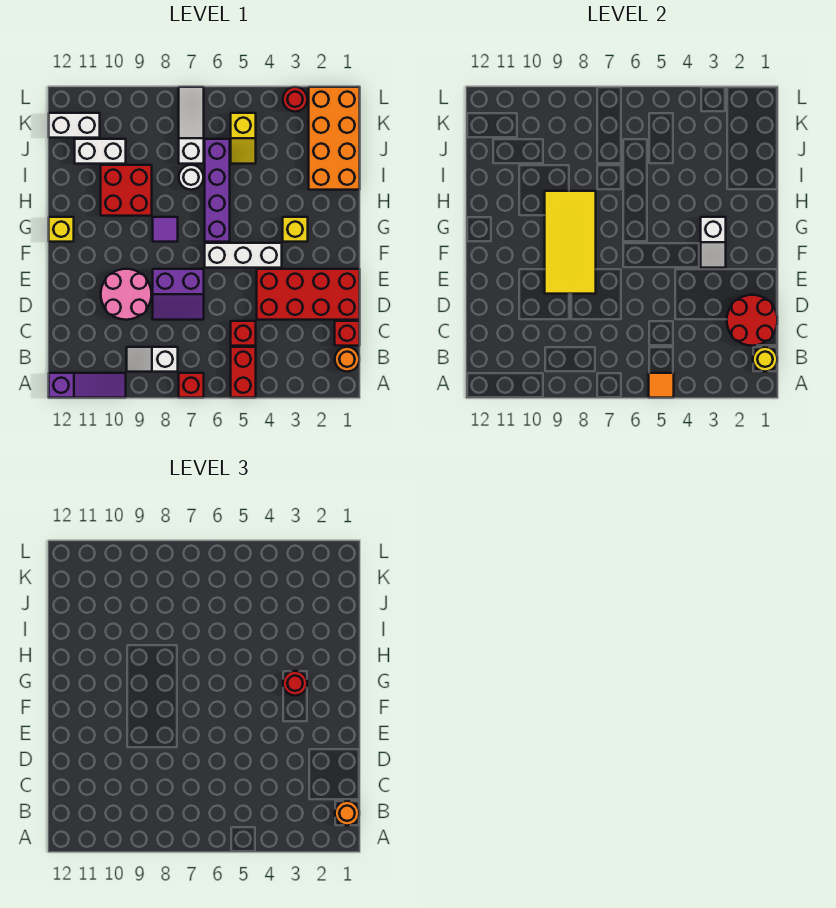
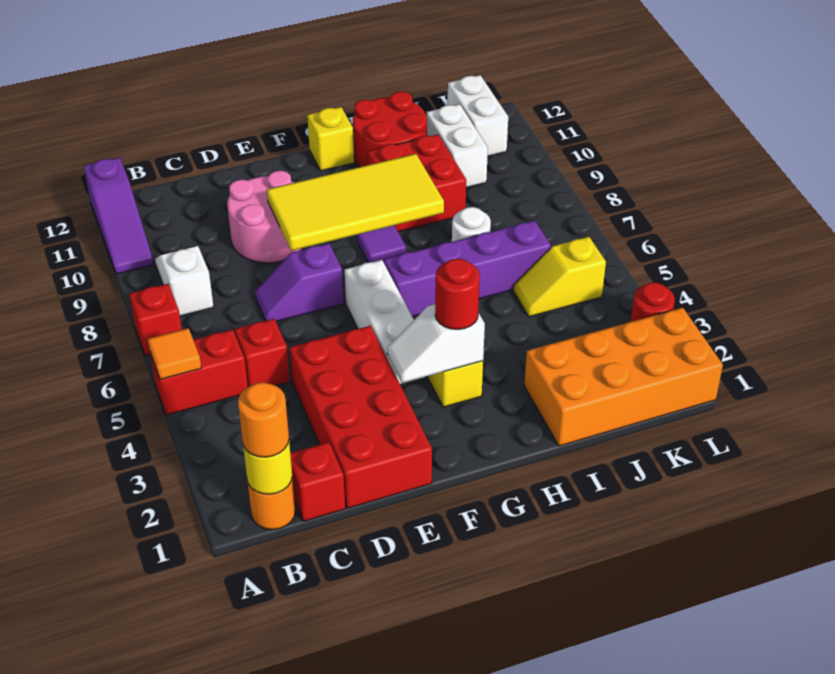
red round brick C1:D2 level 2 -> red round brick H11:I12 level 1
purple slope D7:E8 level 1 top E -> purple slope D7:E7 level 1 top E
white slope J7:L7 level 1 top J -> none

